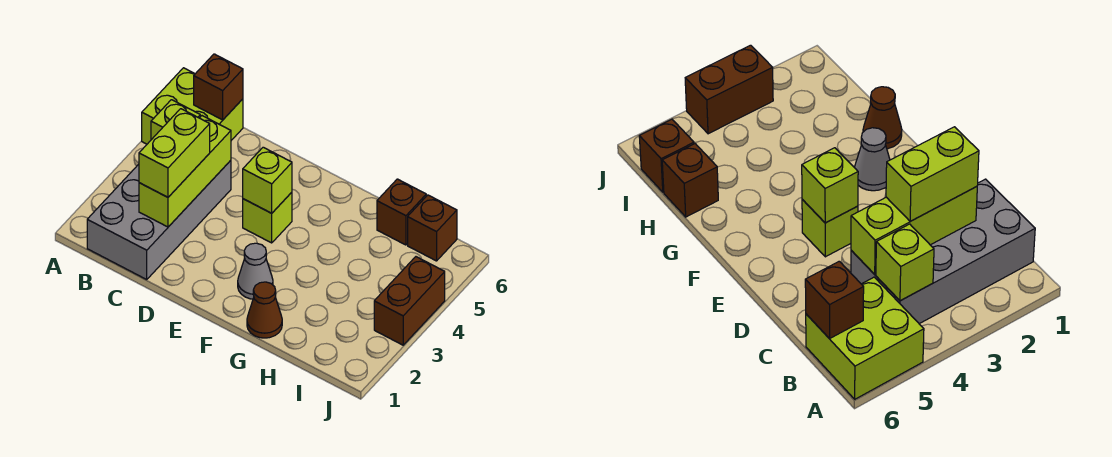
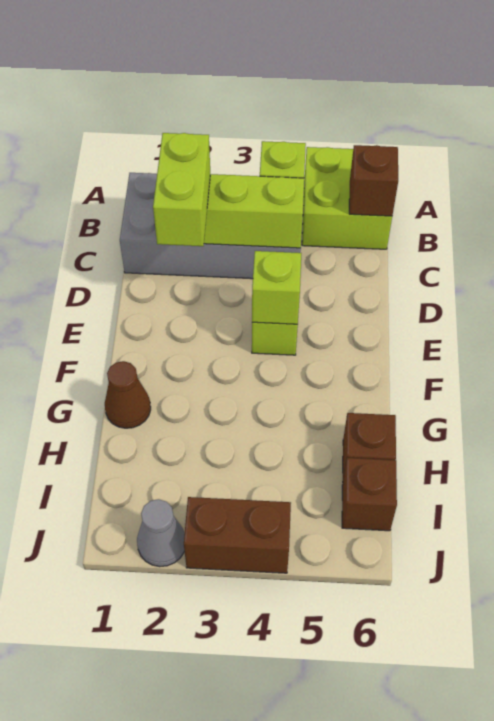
lime brick C2:C3 level 3 -> lime brick C2:D2 level 3
grey cone F2 level 1 -> grey cone J2 level 1

